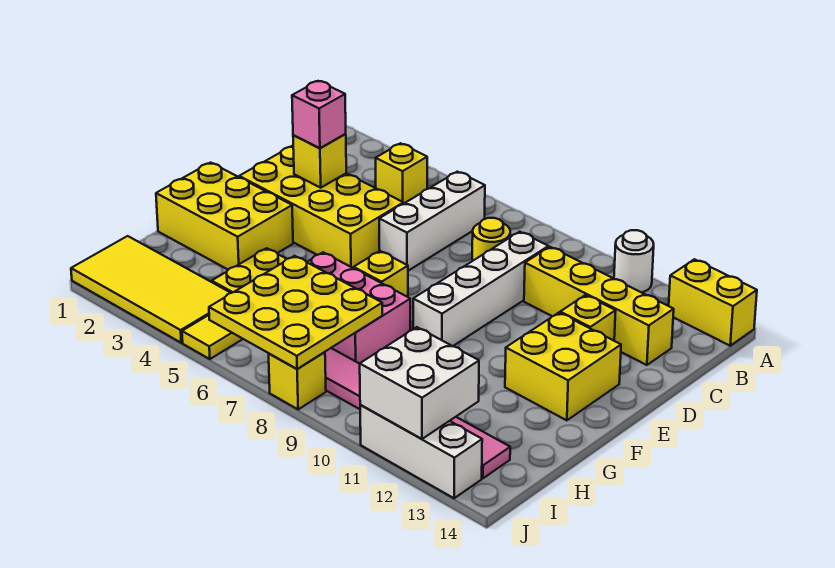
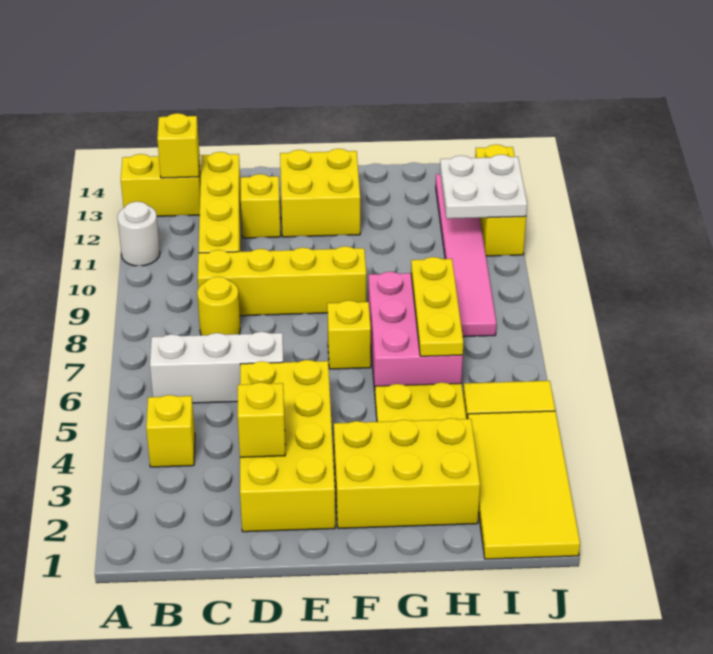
yellow brick A13:A14 level 1 -> yellow brick A13:B13 level 1
white brick C9:F9 level 1 -> yellow brick C9:F9 level 1
pink brick D3 level 3 -> none
yellow brick F1:G3 level 1 -> yellow brick F2:H3 level 1
yellow plate H6:J8 level 2 -> yellow plate H6:H8 level 2
white brick I11:J12 level 2 -> white plate I11:J12 level 2
yellow brick J8 level 1 -> yellow brick B13 level 2
white brick J11:J13 level 1 -> yellow brick J11:J13 level 1

